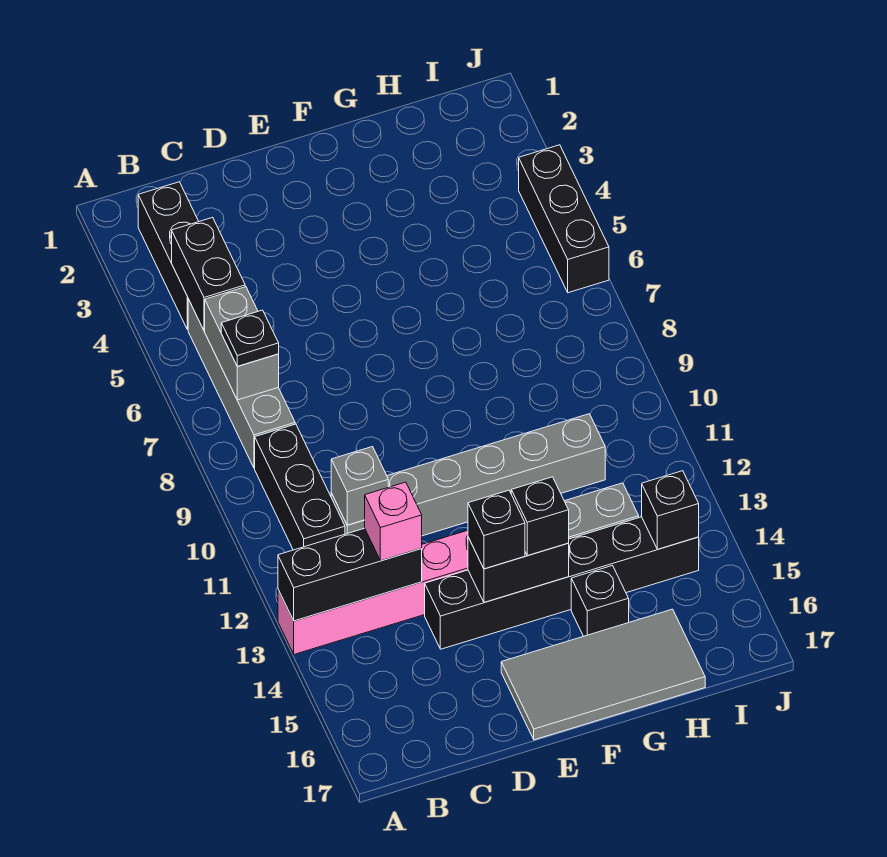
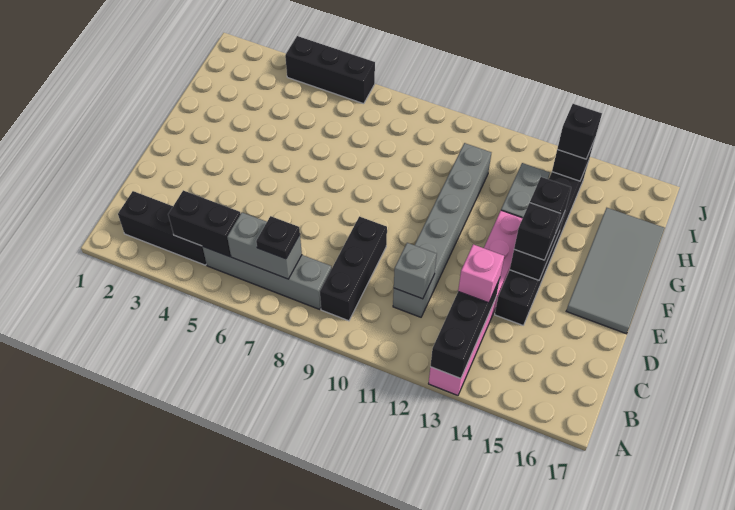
black brick B9:B11 level 1 -> black brick B9:D9 level 1
black brick G15 level 1 -> black brick I14 level 3

